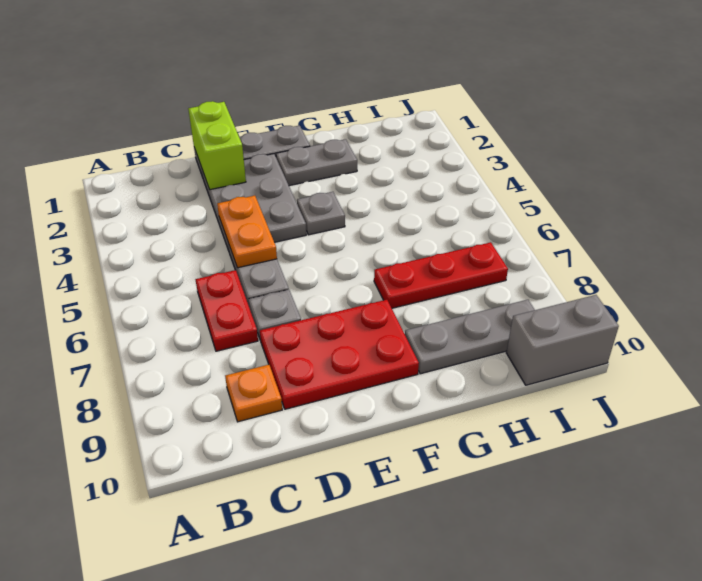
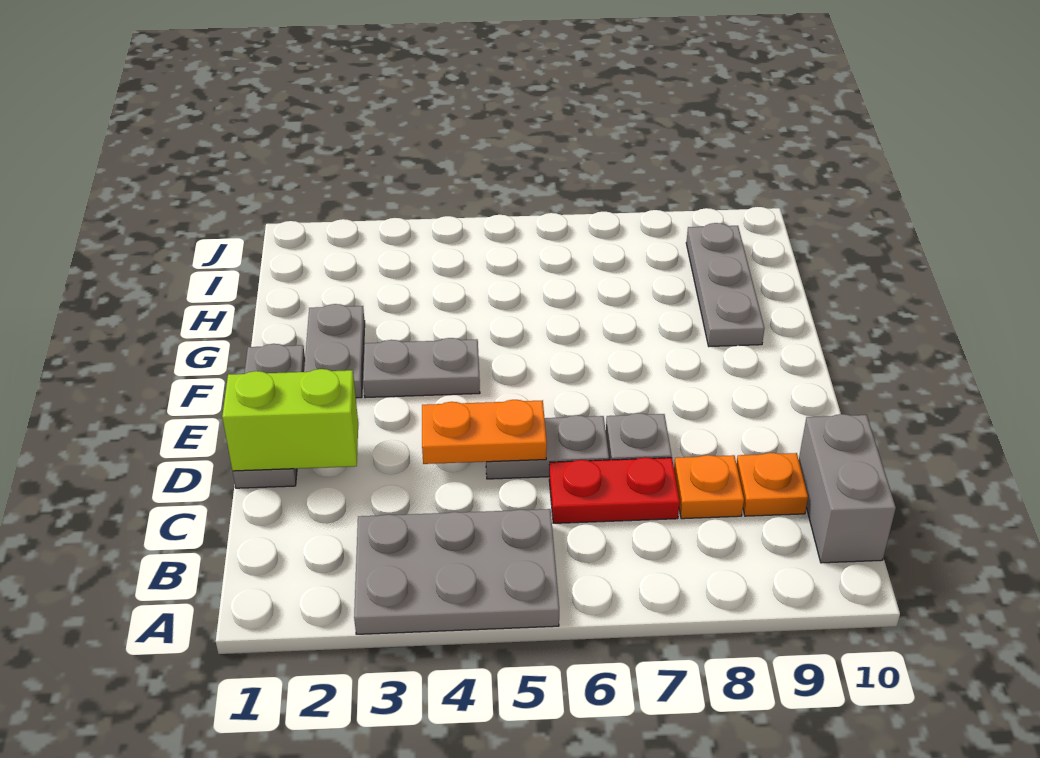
none -> orange plate C8 level 1
grey plate D2:E4 level 1 -> grey plate A3:B5 level 1
red plate D8:F9 level 1 -> none
grey plate F4 level 1 -> grey plate F3:F4 level 1
red plate G7:I7 level 1 -> none
grey brick I10:J10 level 1 -> grey brick B10:C10 level 1

